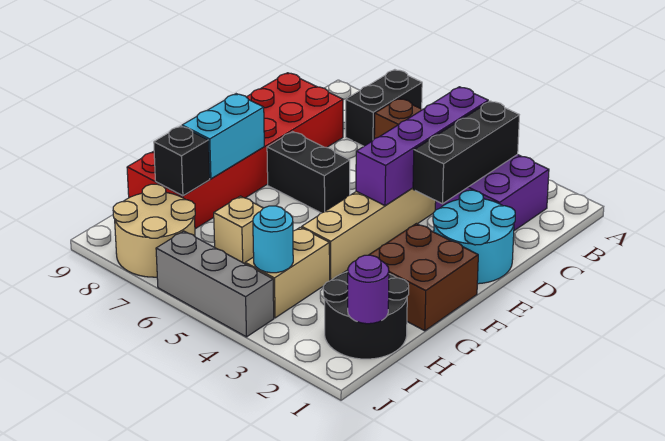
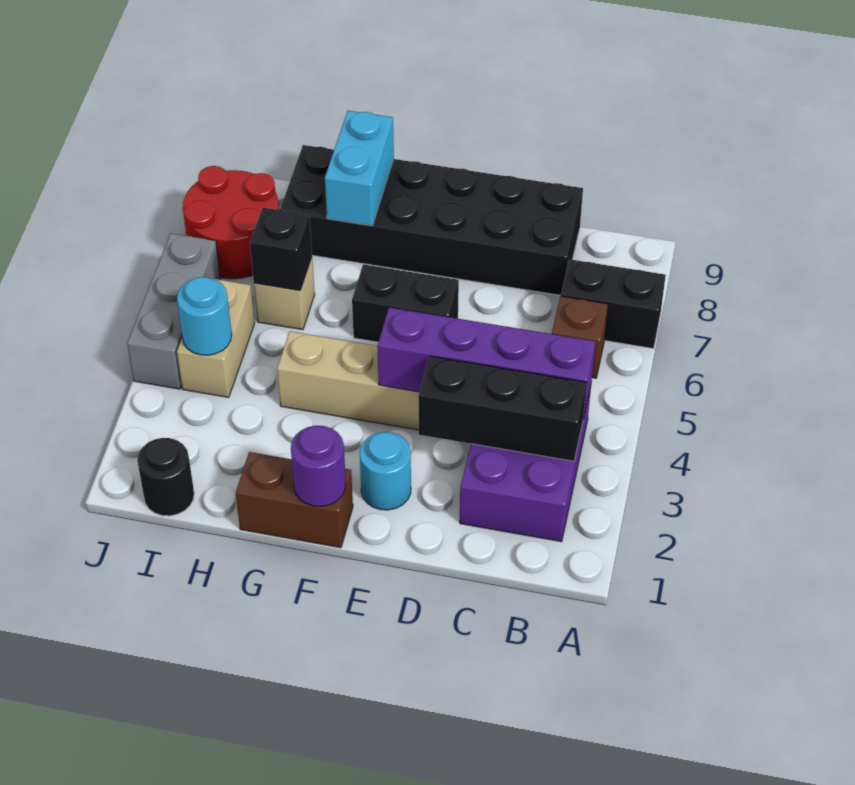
red brick C8:H9 level 1 -> black brick C8:H9 level 1
cyan round brick D1:E2 level 1 -> cyan round brick E2 level 1
black brick E6:E7 level 1 -> black brick E6:F6 level 1
brown brick F1:G2 level 1 -> brown brick F1:G1 level 1
cyan brick F8:G8 level 2 -> cyan brick G8:G9 level 2
black round brick H1:I2 level 1 -> black round brick I1 level 1
tan brick H4:I4 level 1 -> tan brick I4:I5 level 1
black brick H8 level 2 -> black brick H6 level 2
purple round brick I1 level 2 -> purple round brick F1 level 2
tan round brick I7:J8 level 1 -> red round brick I7:J8 level 1

